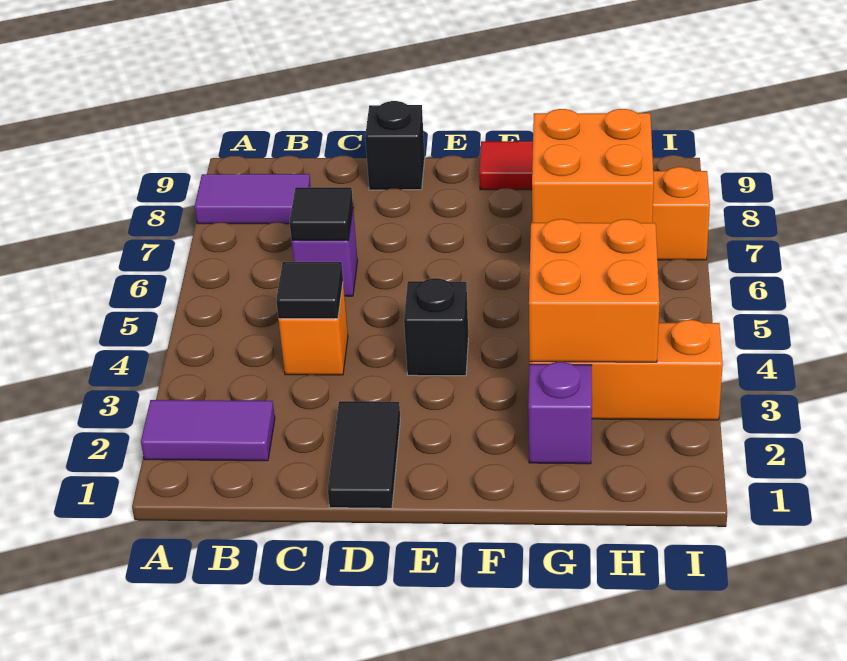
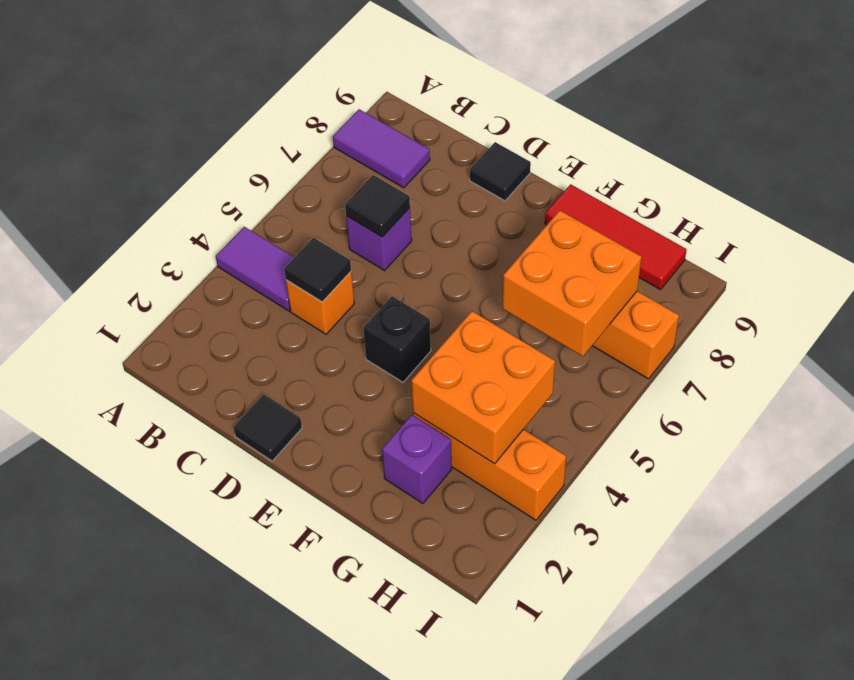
purple tile A2:B2 level 1 -> purple tile A4:B4 level 1
black tile D1:D2 level 1 -> black tile D1 level 1
black brick D9 level 1 -> black tile D9 level 1

